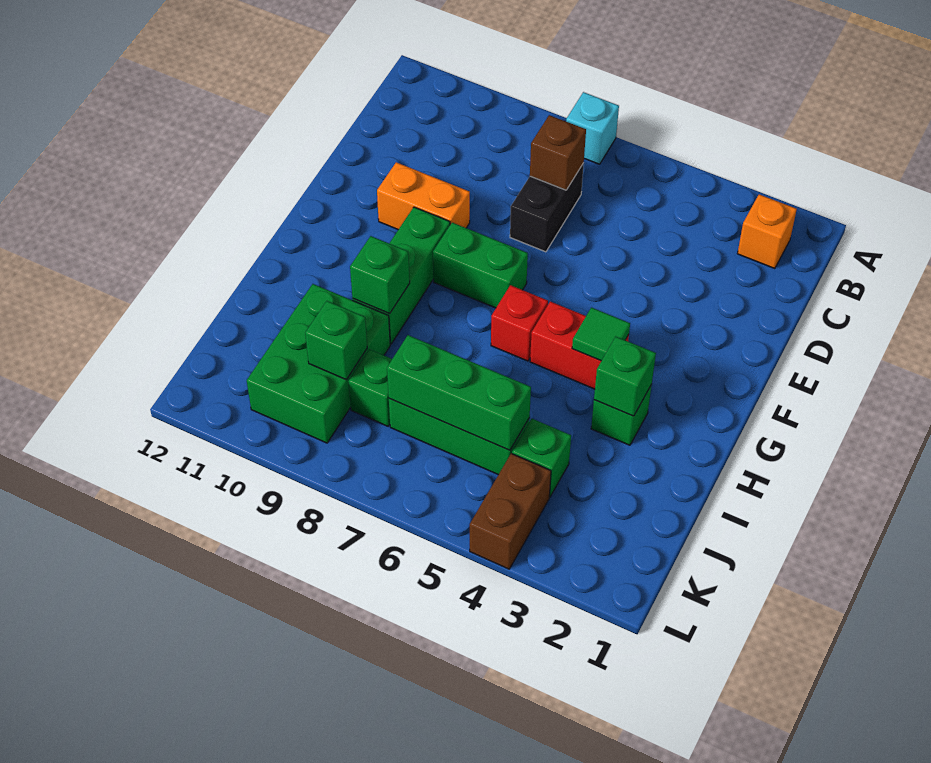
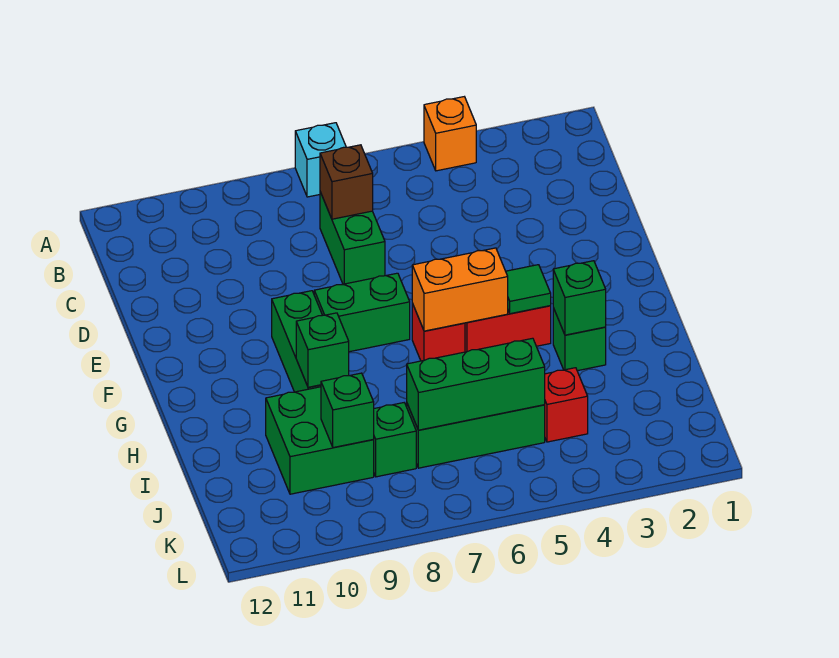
orange brick B2 level 1 -> orange brick A4 level 1
black brick C7:D7 level 1 -> green brick C7:D7 level 1
orange brick E9:E10 level 1 -> orange brick G5:G6 level 2
green brick I9:K10 level 1 -> green brick I9:J10 level 1
green brick J4 level 1 -> red brick J4 level 1
brown brick K4:L4 level 1 -> none

